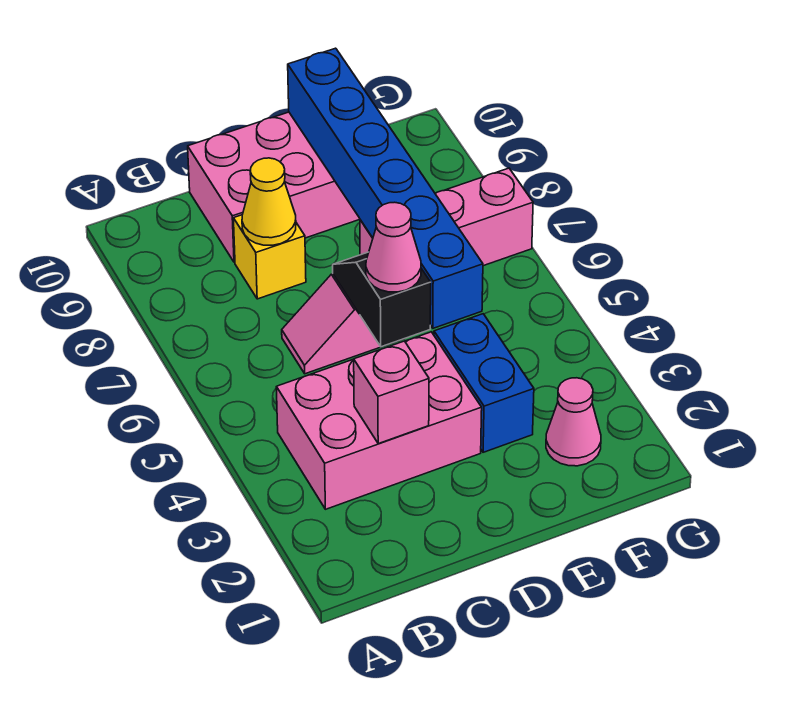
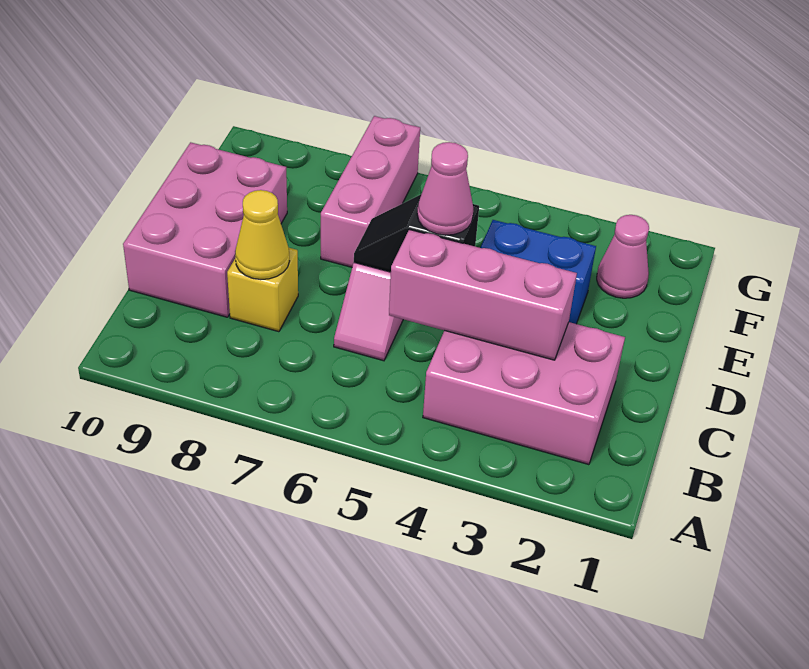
pink brick B3:D4 level 1 -> pink brick B2:C4 level 1
pink brick C3 level 2 -> pink brick C3:C5 level 2
blue brick E5:E10 level 2 -> none

